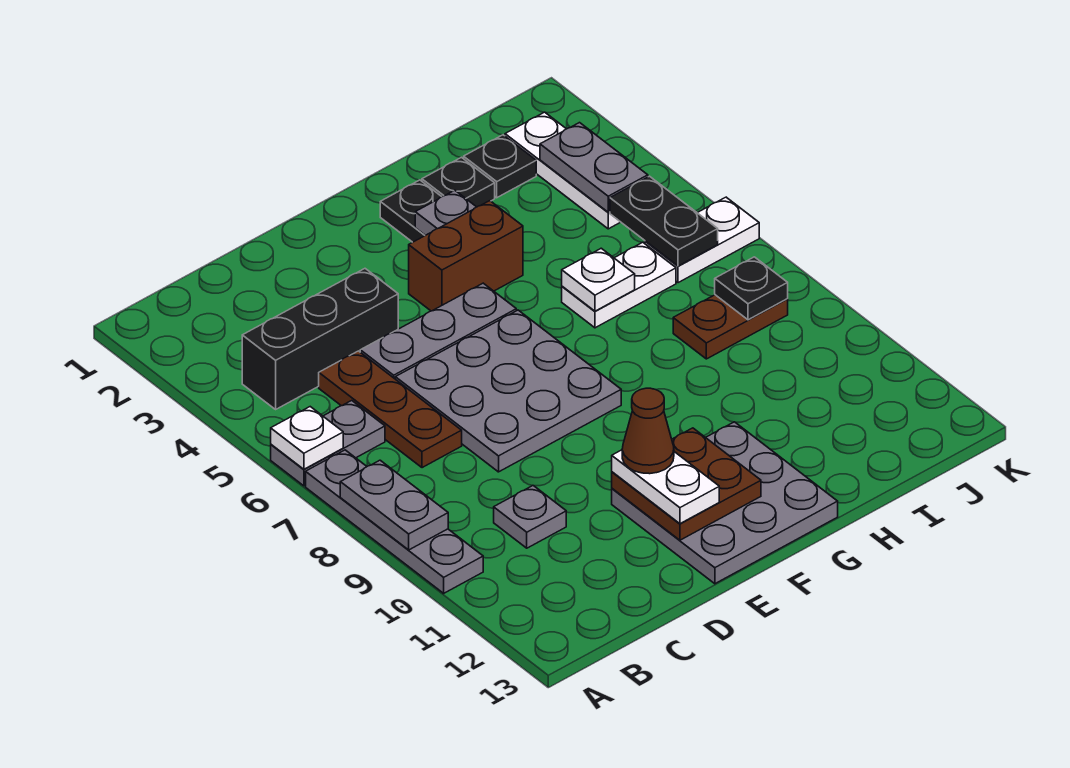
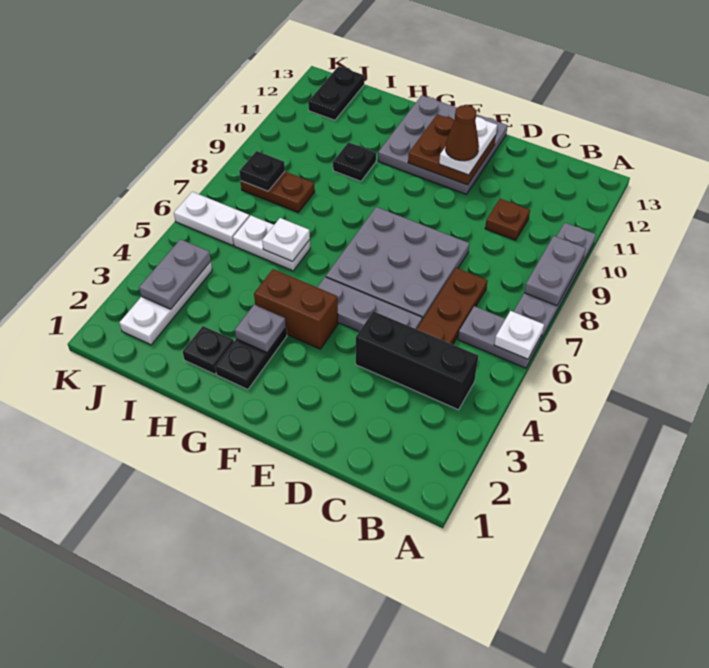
grey plate C10 level 1 -> brown plate C10 level 1
black plate I2 level 1 -> black plate H10 level 1
black plate J5:J6 level 2 -> black plate J12:J13 level 1

